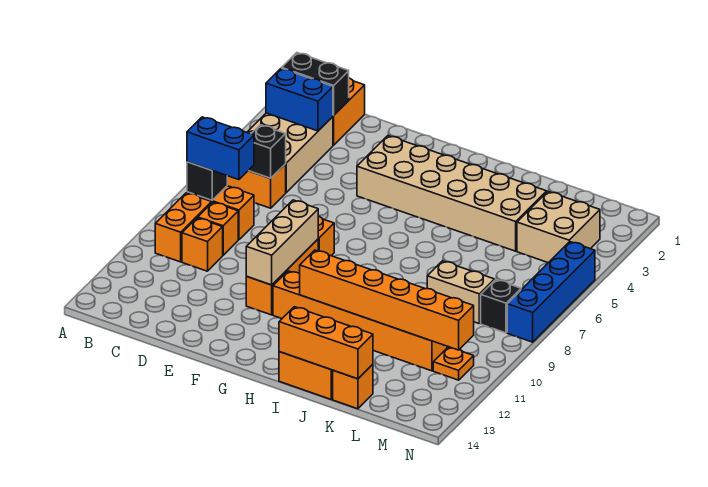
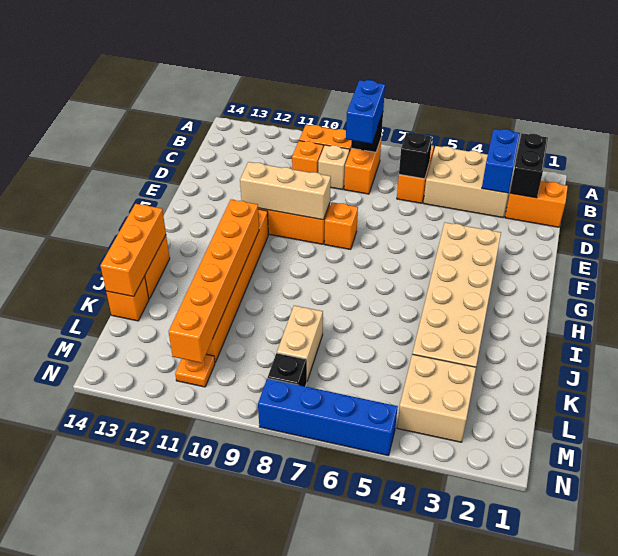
orange brick C9 level 1 -> tan brick C9 level 1

